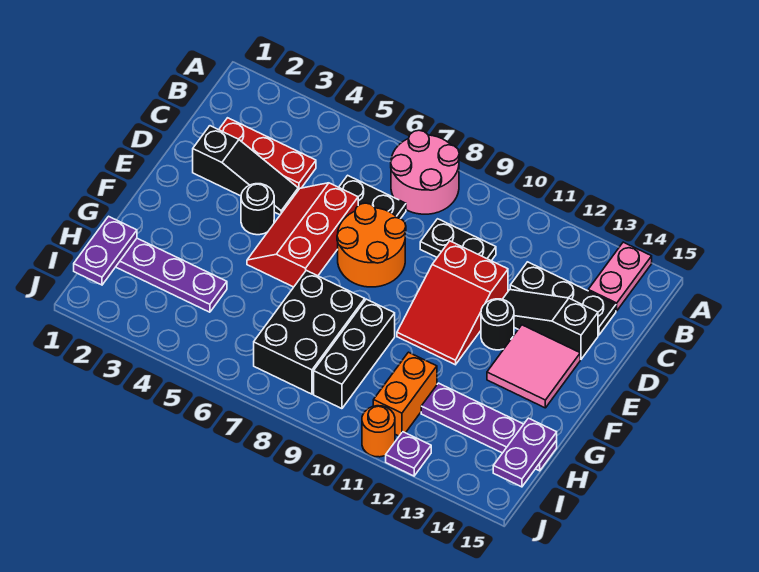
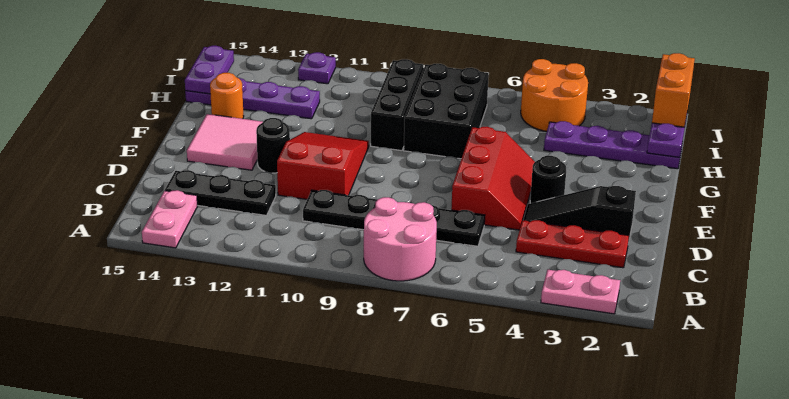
none -> pink plate A2:A3 level 1
orange round brick D7:E8 level 1 -> orange round brick I4:J5 level 1
black slope D12:D14 level 1 top 14 -> none
orange brick H11:I11 level 1 -> orange brick I1:J1 level 3
orange round brick J11 level 1 -> orange round brick G14 level 1

